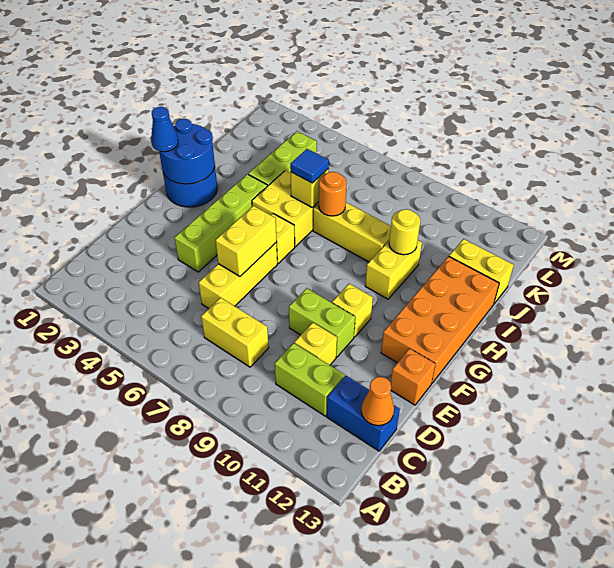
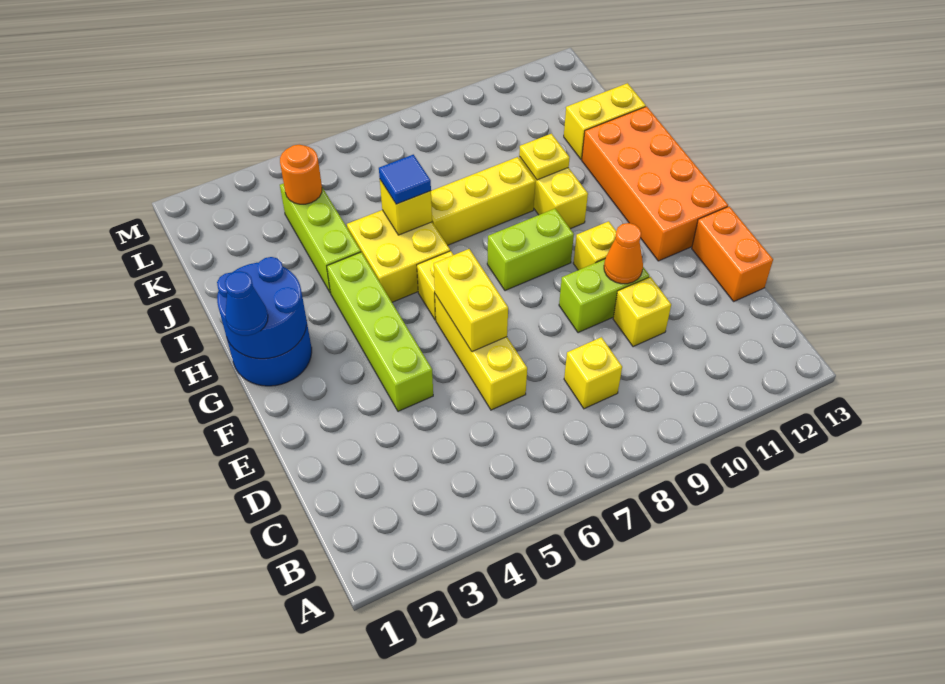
yellow brick C7:C8 level 1 -> yellow brick C8 level 1
lime brick C10:C11 level 1 -> lime brick G8:G9 level 1
blue brick C12:C13 level 1 -> none
orange cone C13 level 2 -> orange cone E10 level 2
orange brick E13 level 1 -> orange brick D13:E13 level 1
orange round brick I7 level 2 -> orange round brick K4 level 2
yellow round brick I10 level 2 -> yellow plate I10 level 2

